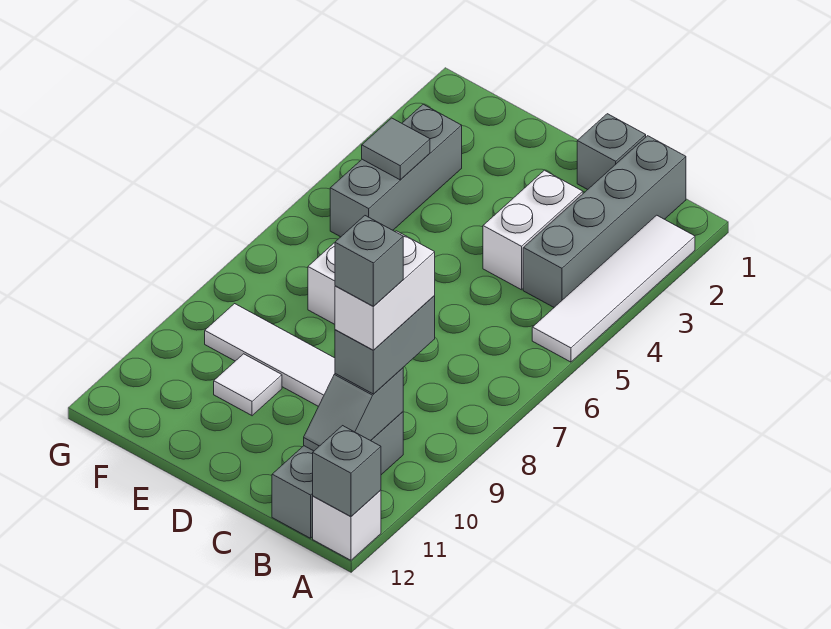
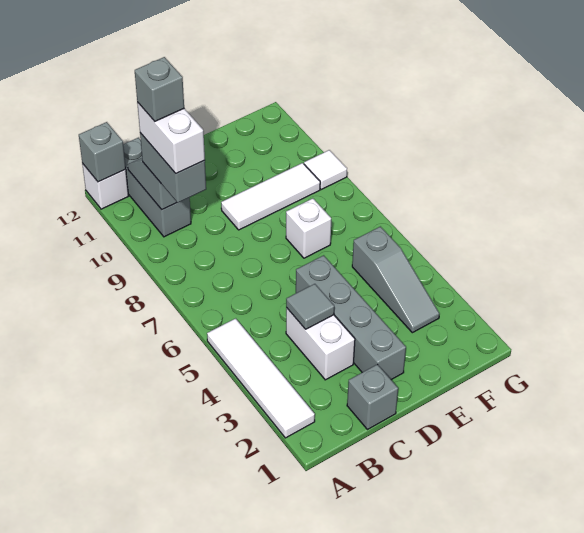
grey brick B1:B4 level 1 -> grey brick D2:D5 level 1
white tile E10 level 1 -> white tile G9 level 1
grey brick F3:F5 level 1 -> grey slope F3:F5 level 1 top 5
grey tile F4 level 2 -> grey tile C4 level 2

